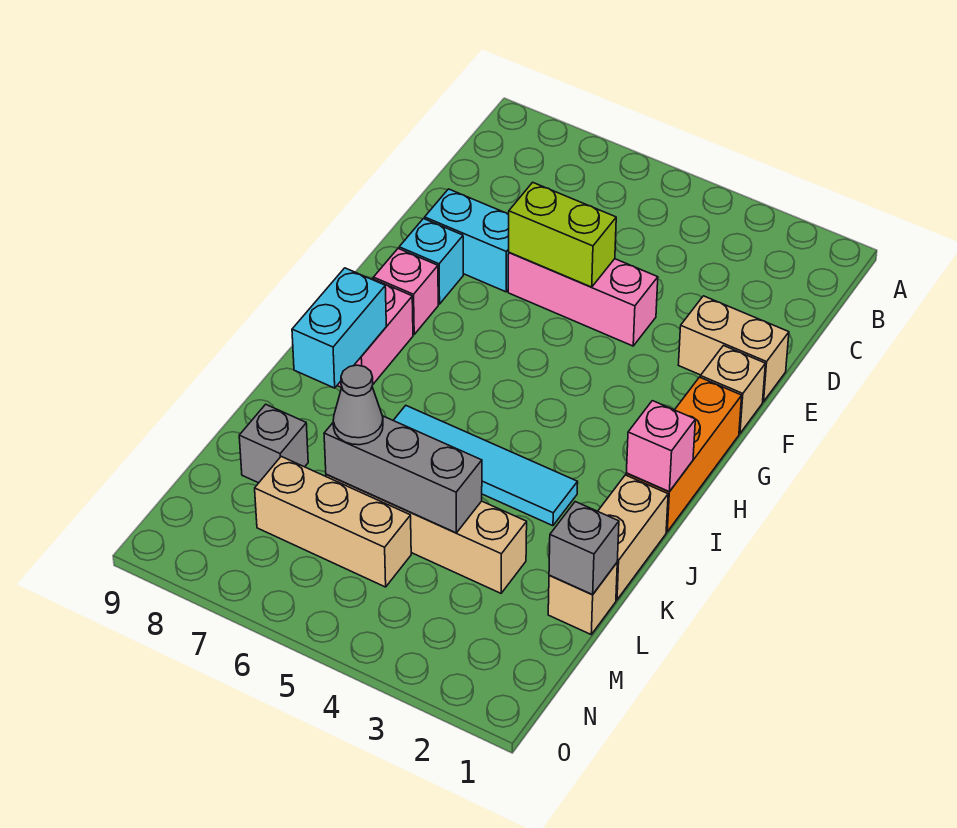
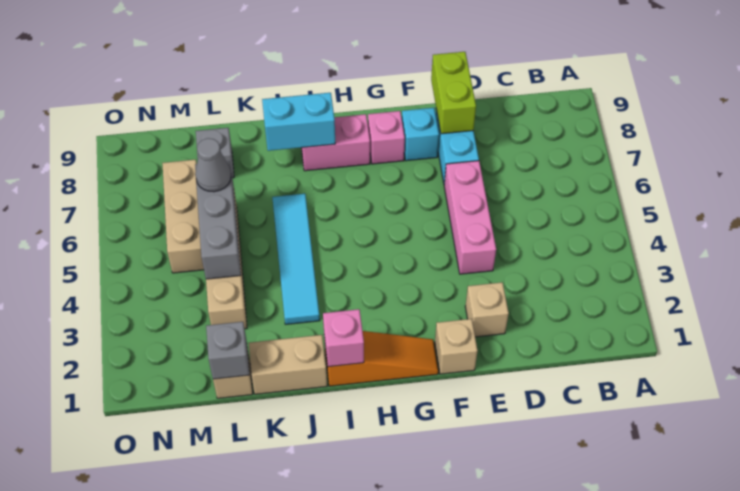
tan brick E1:E2 level 1 -> tan brick E2 level 1
lime brick E5:E6 level 2 -> lime brick E8:E9 level 2
orange brick G1:I1 level 1 -> orange slope G1:I1 level 1 top I

